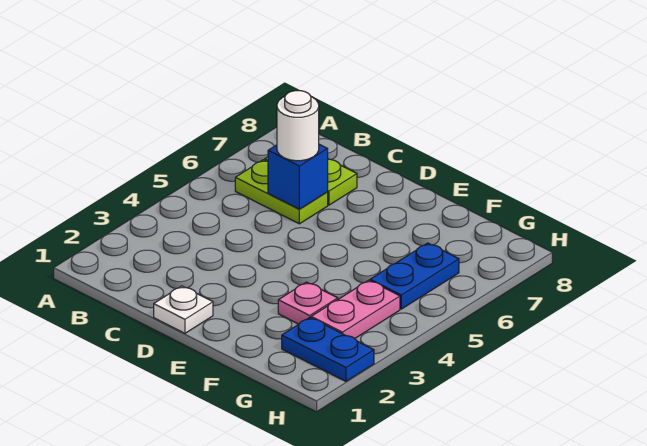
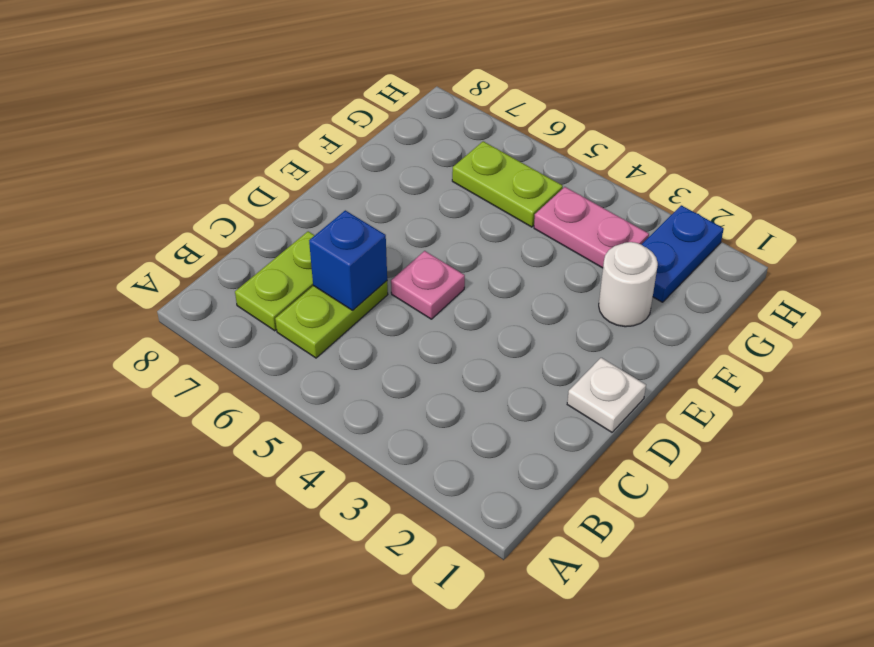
white round brick C6 level 3 -> white round brick F2 level 1
pink plate F3 level 1 -> pink plate D5 level 1
blue plate G5:G6 level 1 -> lime plate G5:G6 level 1

